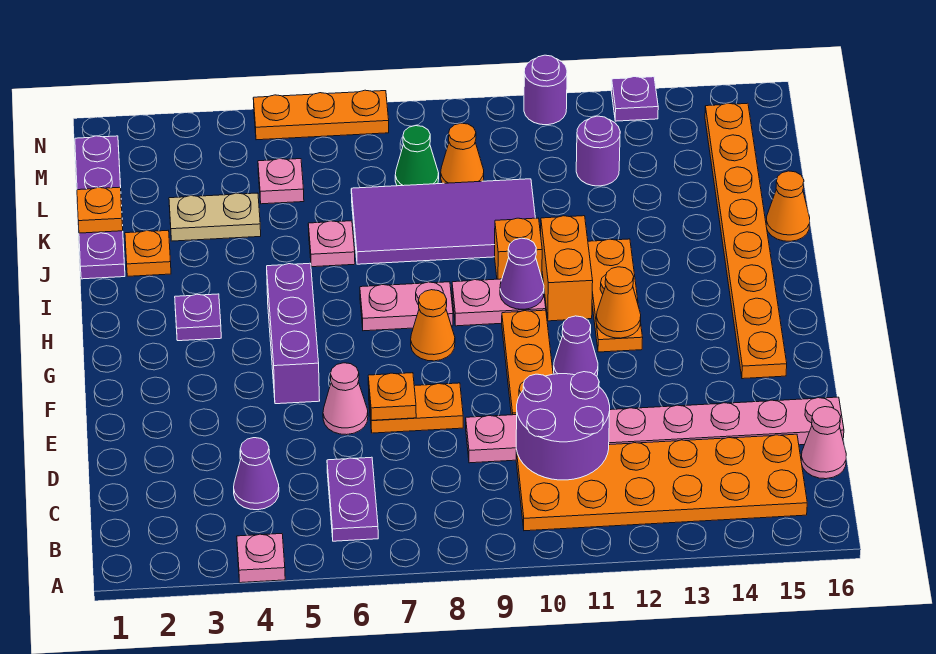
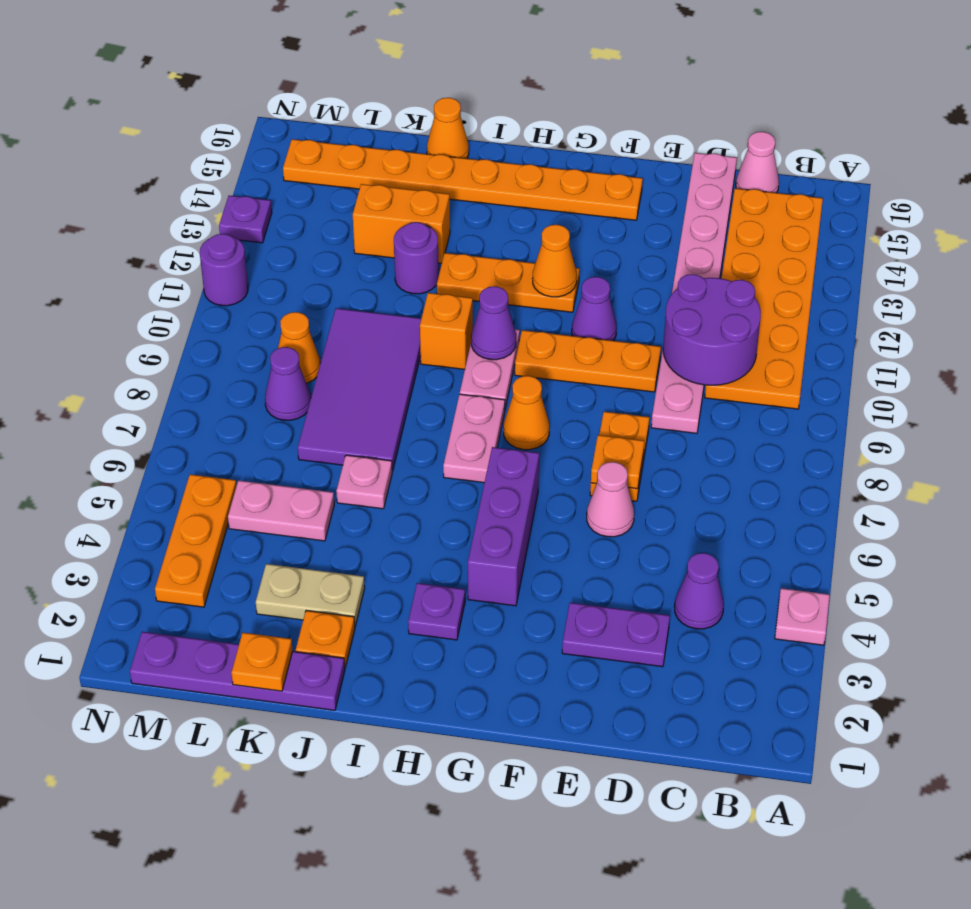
purple plate B6:C6 level 1 -> purple plate D3:E3 level 1
purple brick F5:H5 level 1 -> purple brick G4:G6 level 1
orange brick H11:I11 level 1 -> orange brick J13:K13 level 1
tan plate K3:K4 level 1 -> tan plate J3:K3 level 1
pink plate L5 level 1 -> pink plate K5:L5 level 1
green cone L8 level 1 -> purple cone L8 level 1
purple round brick L12 level 1 -> purple round brick J12 level 1
orange plate N5:N7 level 1 -> orange plate M3:M5 level 1

